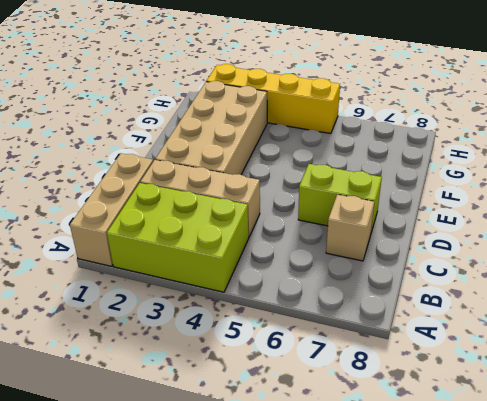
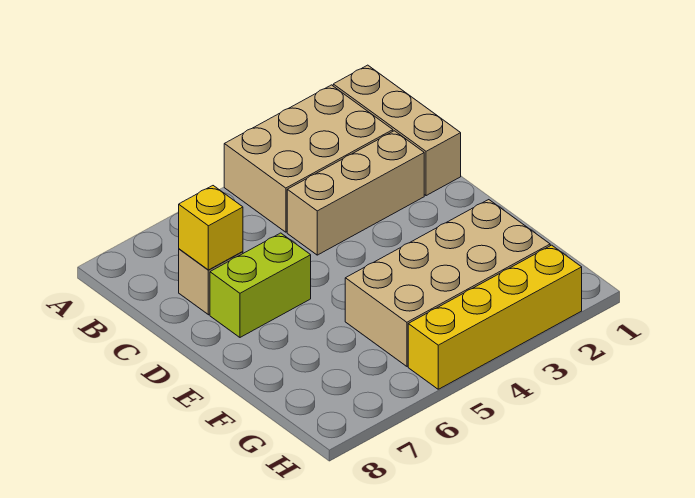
lime brick A2:B4 level 1 -> tan brick A2:B4 level 1
none -> yellow brick C7 level 2
tan brick D2:G3 level 1 -> tan brick F2:G5 level 1

